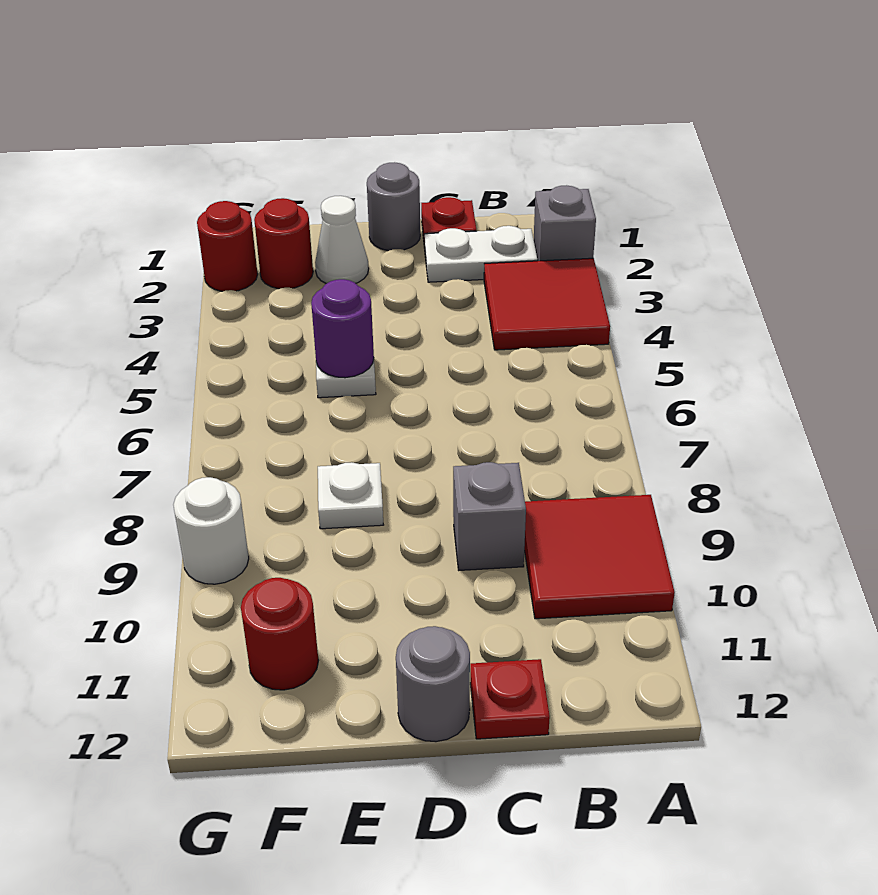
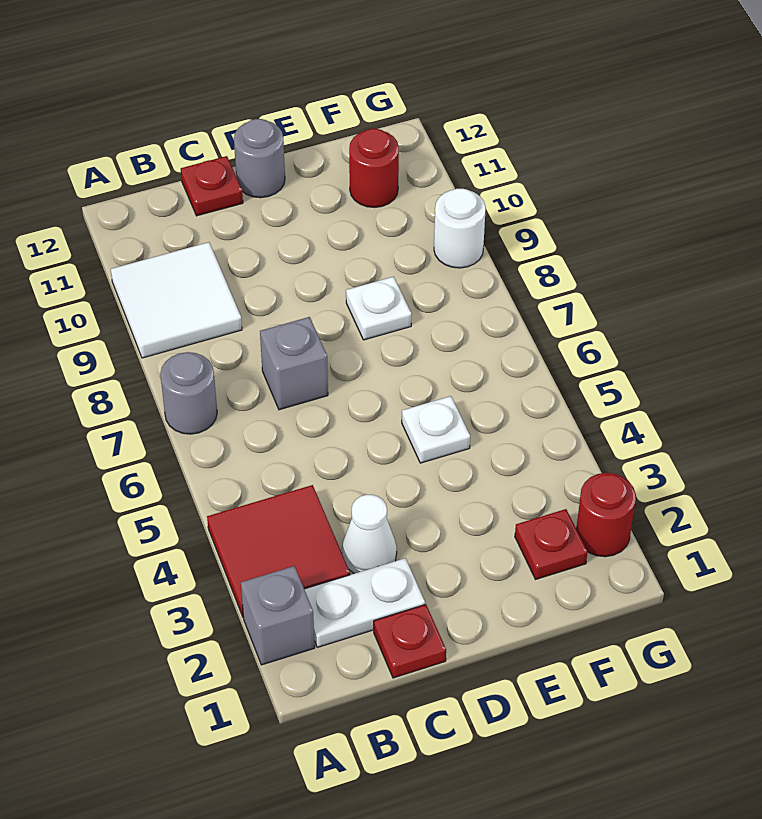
red tile A9:B10 level 1 -> white tile A9:B10 level 1
grey brick C9 level 1 -> grey brick C7 level 1
grey round brick D1 level 1 -> grey round brick A7 level 1
white cone E2 level 1 -> white cone C3 level 1
purple round brick E5 level 2 -> none
red round brick F2 level 1 -> red plate F2 level 1

